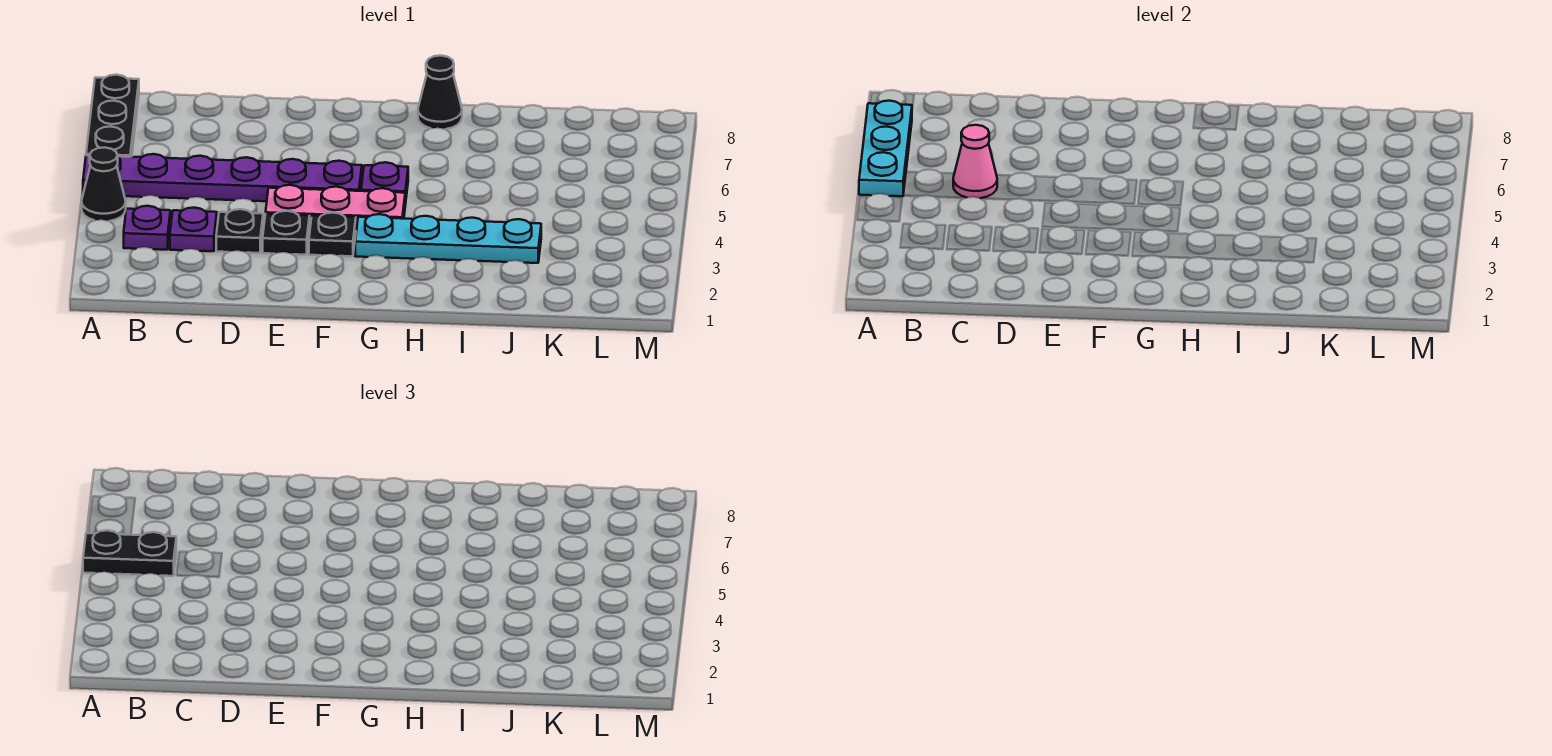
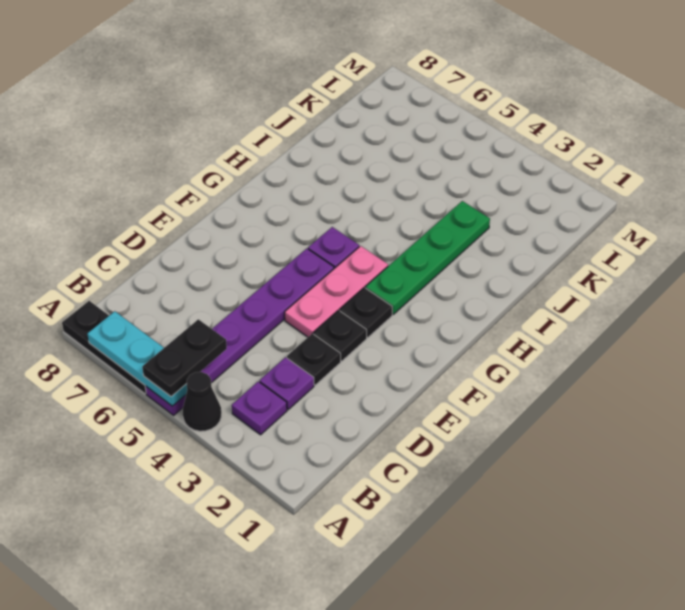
pink cone C5 level 2 -> none
cyan plate G3:J3 level 1 -> green plate G3:J3 level 1
black cone H8 level 1 -> none

